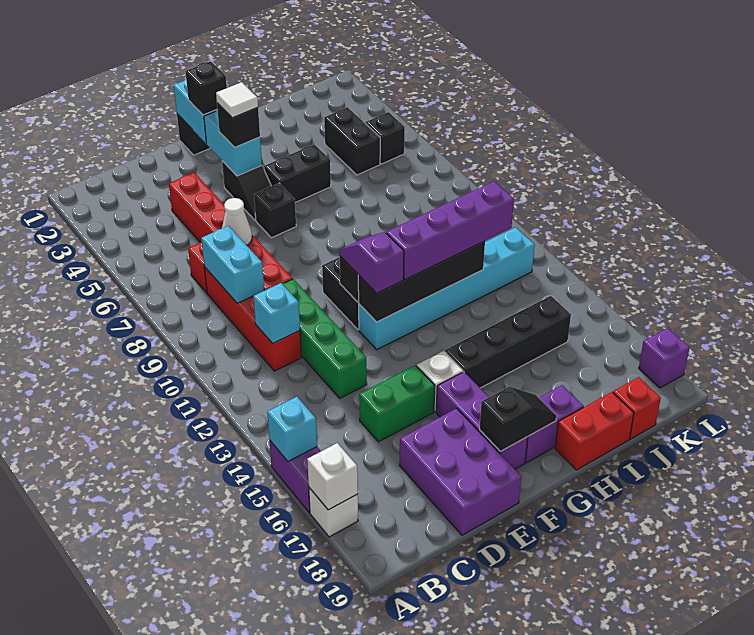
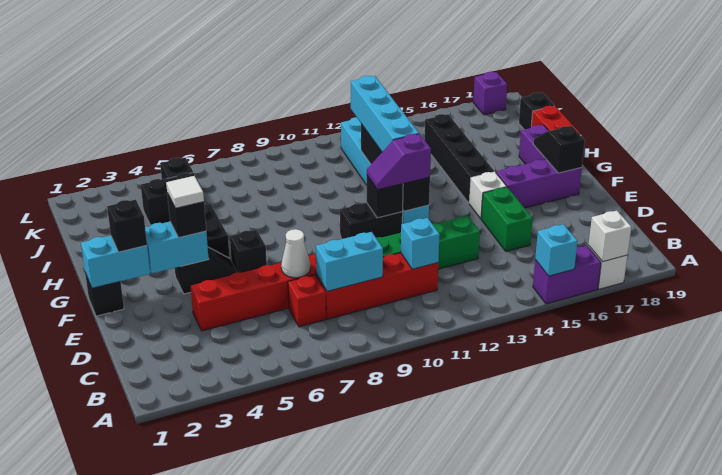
purple brick D17:E19 level 1 -> none
purple brick G12:J12 level 3 -> cyan brick G12:J12 level 3
red brick J19 level 1 -> black brick J19 level 1

